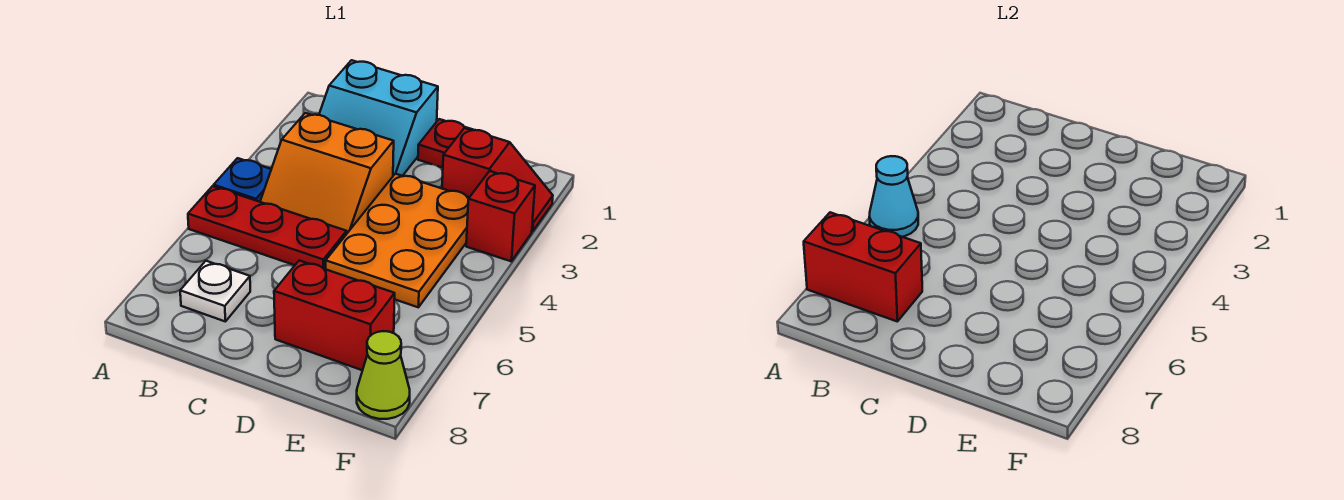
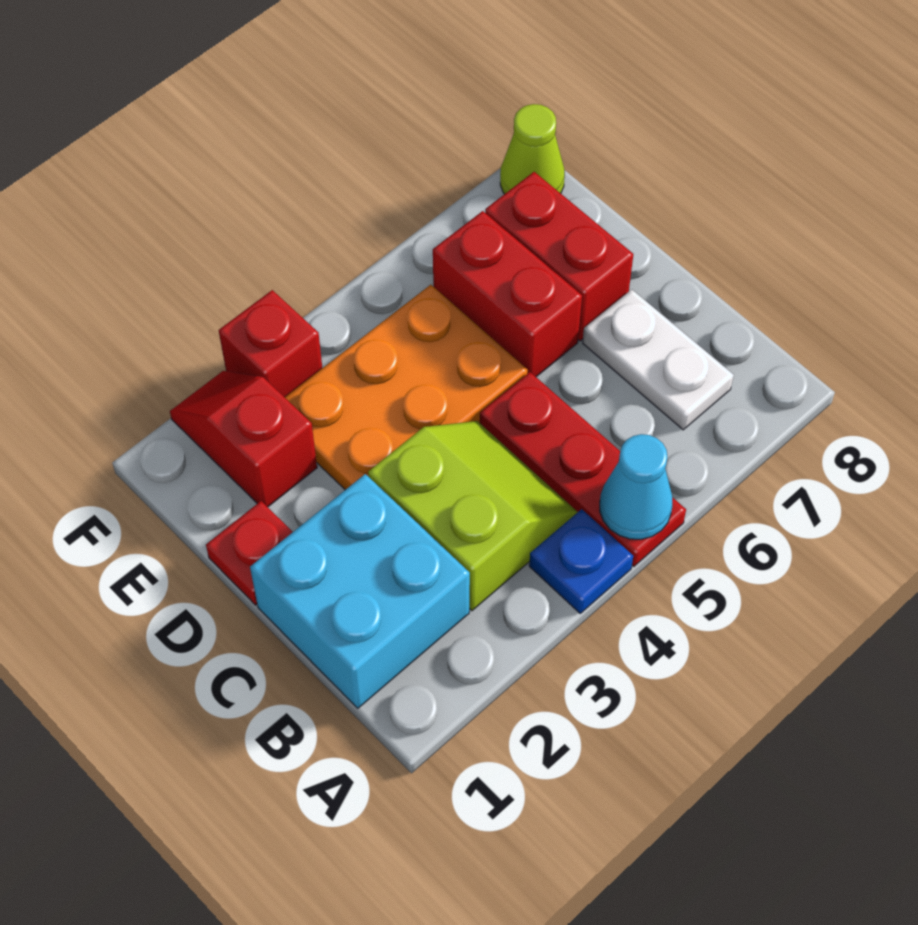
red brick A7:B7 level 2 -> red brick D6:E6 level 1
cyan slope B1:C2 level 1 top 1 -> cyan brick B1:C2 level 1
orange slope B3:C4 level 1 top 3 -> lime slope B3:C4 level 1 top 3
white plate B7 level 1 -> white plate B7:C7 level 1

